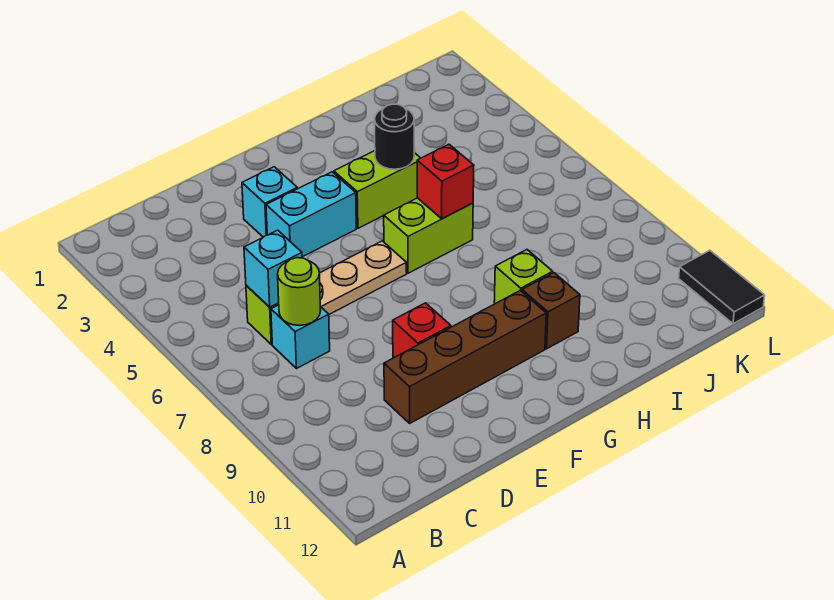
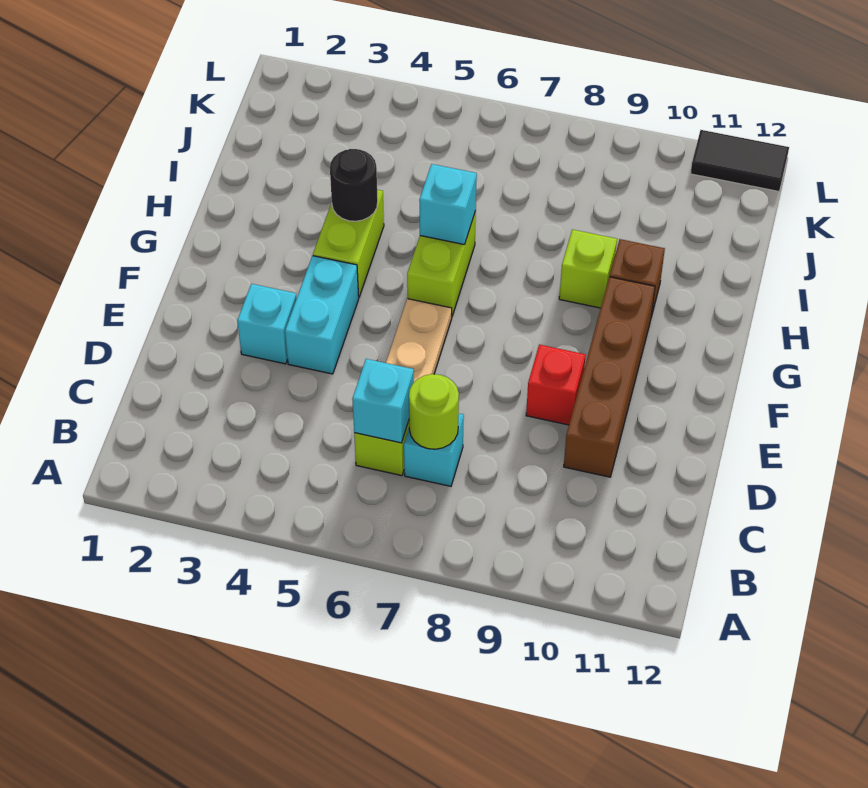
red brick H6 level 2 -> cyan brick H6 level 2

